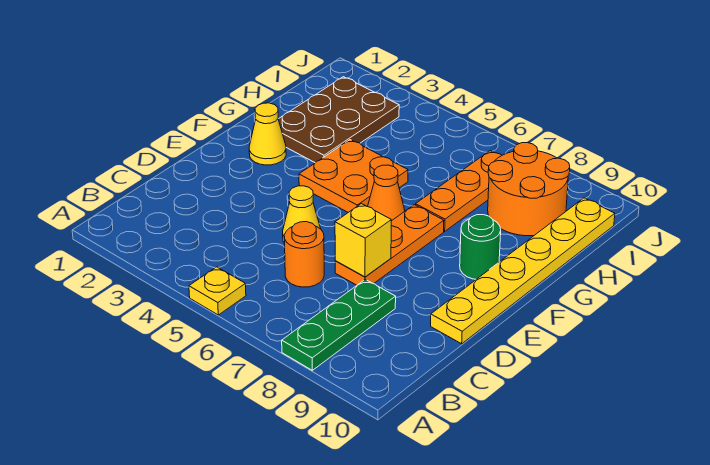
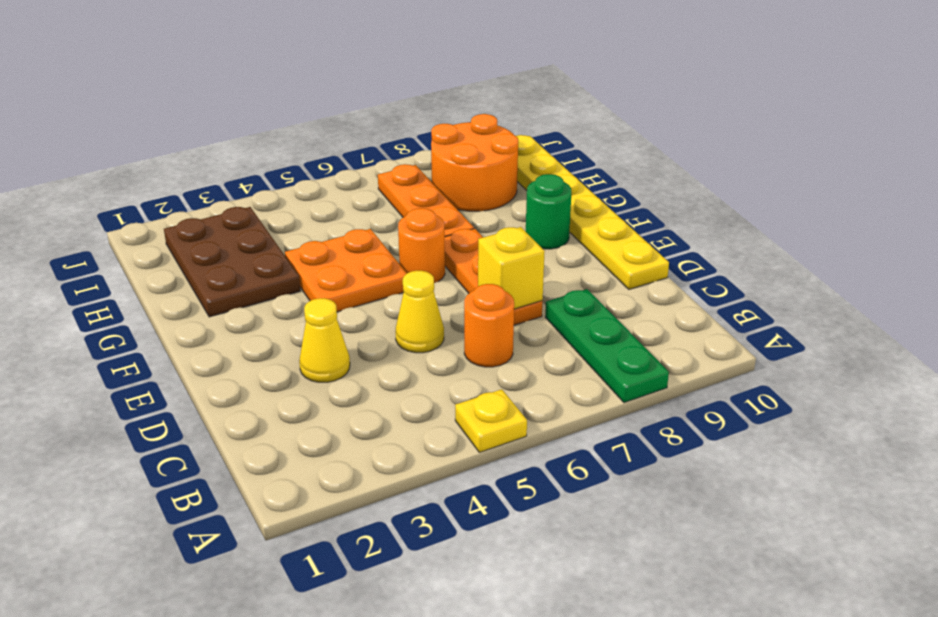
yellow cone F2 level 1 -> yellow cone D3 level 1
orange cone F6 level 1 -> orange round brick F6 level 1

